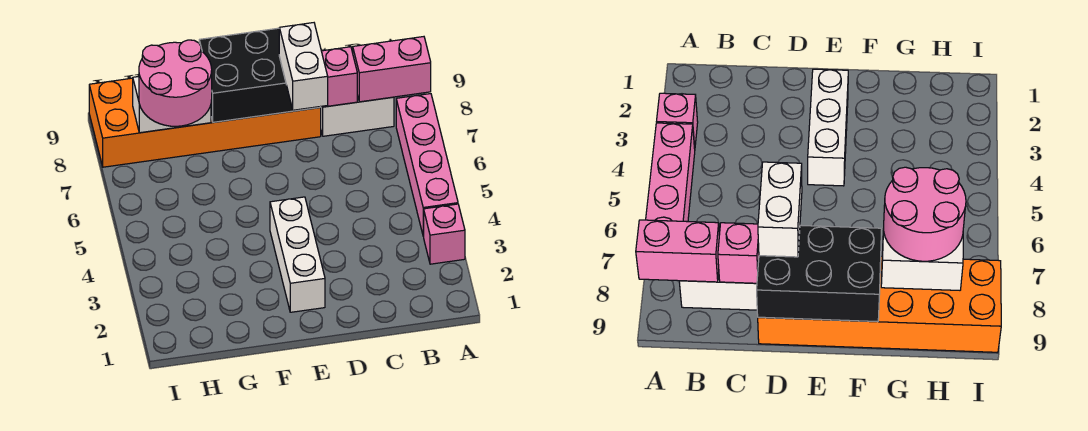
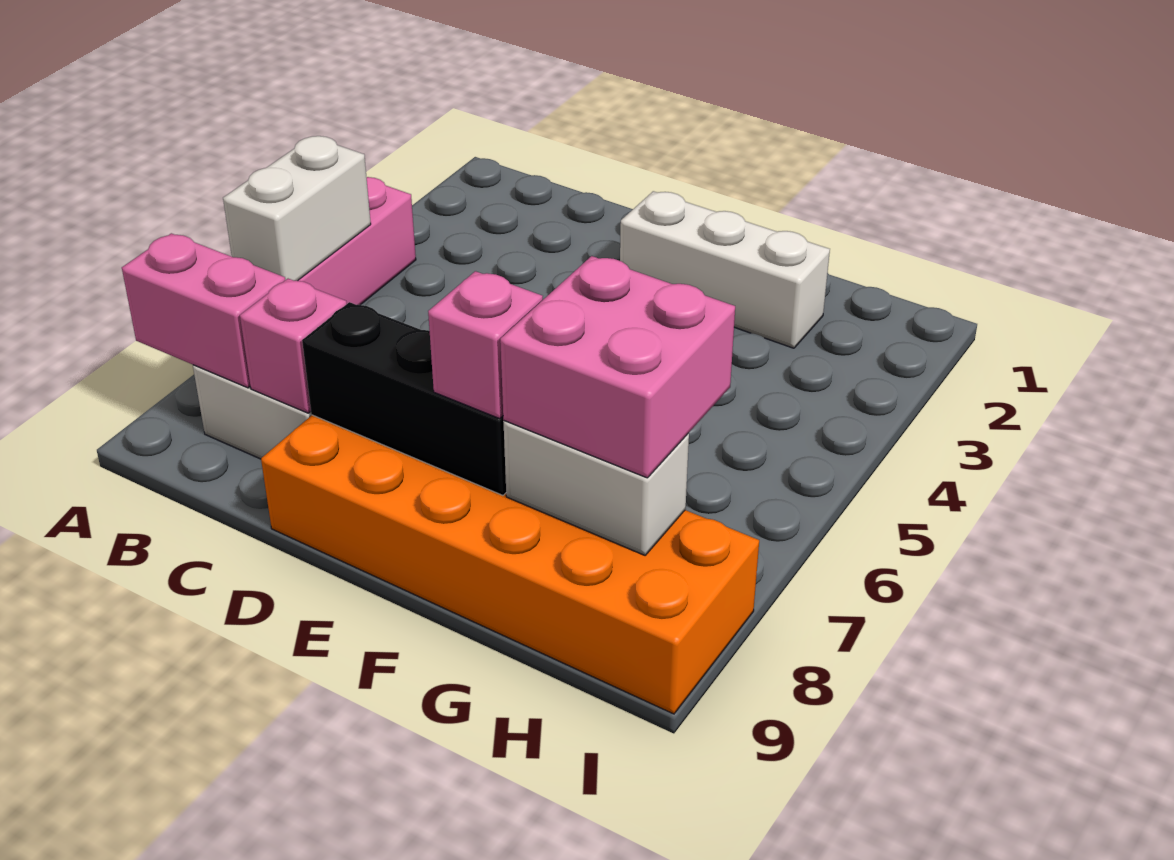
pink brick A3 level 1 -> pink brick F8 level 3
white brick D7:D8 level 3 -> white brick A5:A6 level 2
black brick D8:F9 level 2 -> black brick D8:F8 level 2
white brick E2:E4 level 1 -> white brick E2:G2 level 1
pink round brick G7:H8 level 3 -> pink brick G7:H8 level 3

